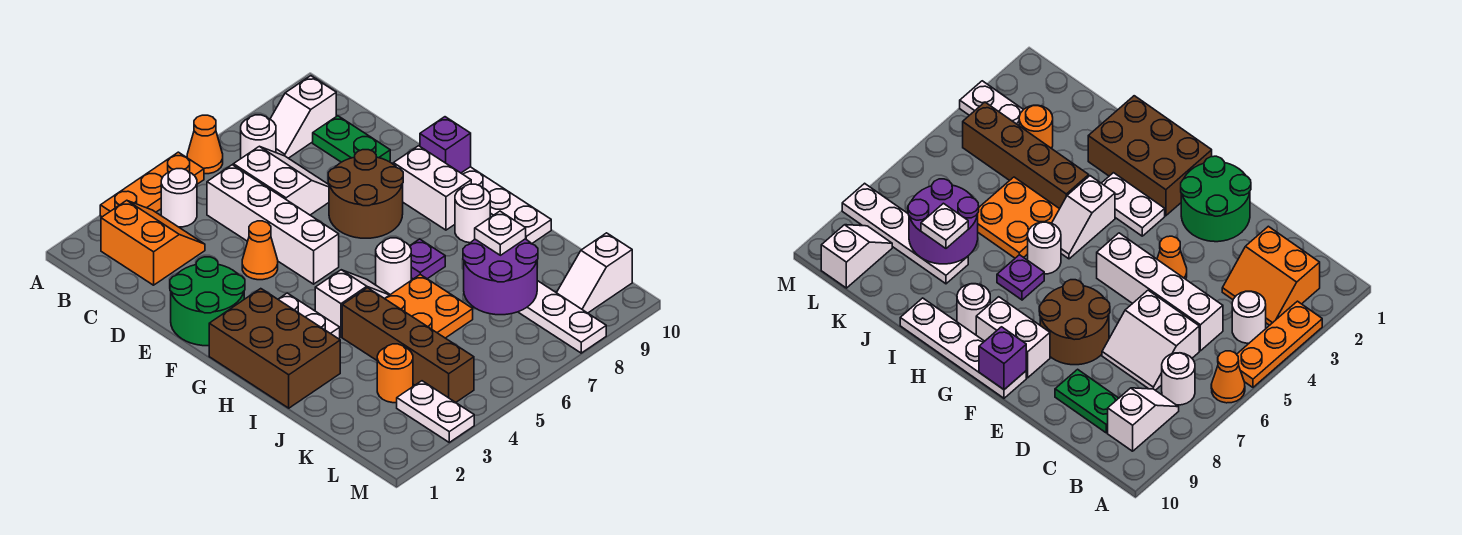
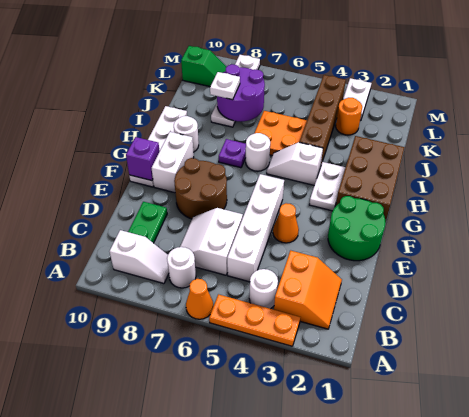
orange slope B2:C3 level 1 top 2 -> orange slope B2:C3 level 1 top 3
white slope L9:L10 level 1 top 10 -> green slope L9:L10 level 1 top 10

